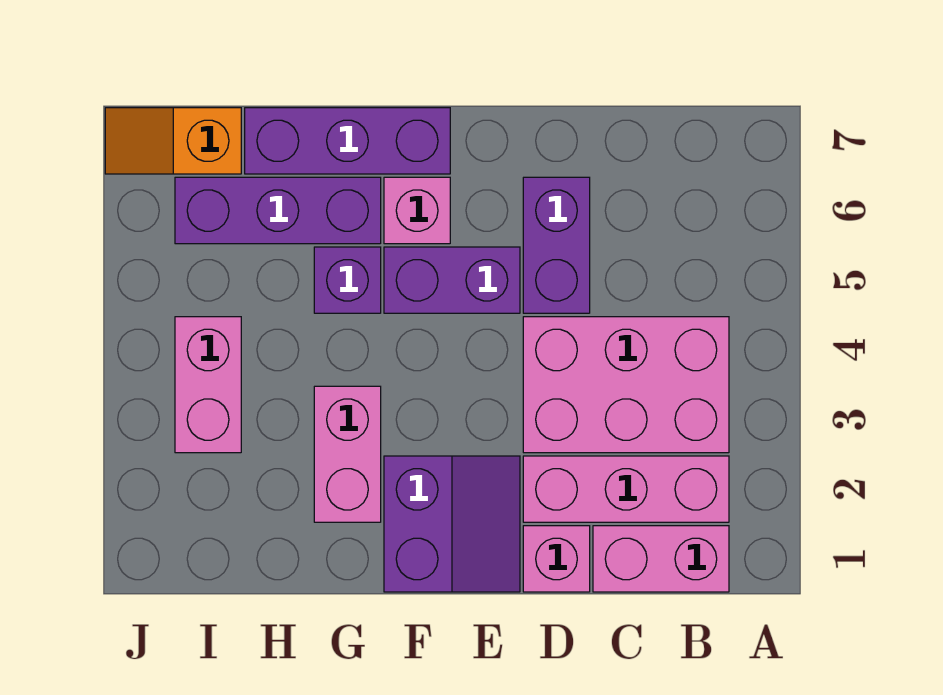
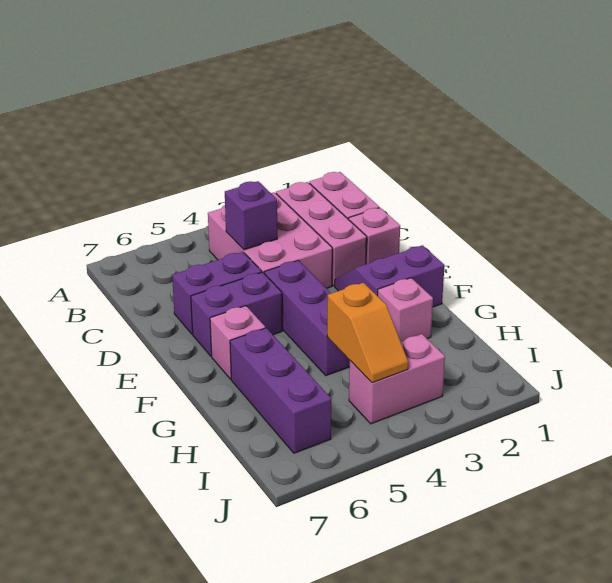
purple brick E5:F5 level 1 -> purple brick E5:E6 level 1
purple brick F7:H7 level 1 -> purple brick E4:G4 level 1
pink brick G2:G3 level 1 -> pink brick G2 level 1
purple brick G5 level 1 -> purple brick C4 level 2
orange slope I7:J7 level 1 top I -> orange slope H4:I4 level 2 top H

